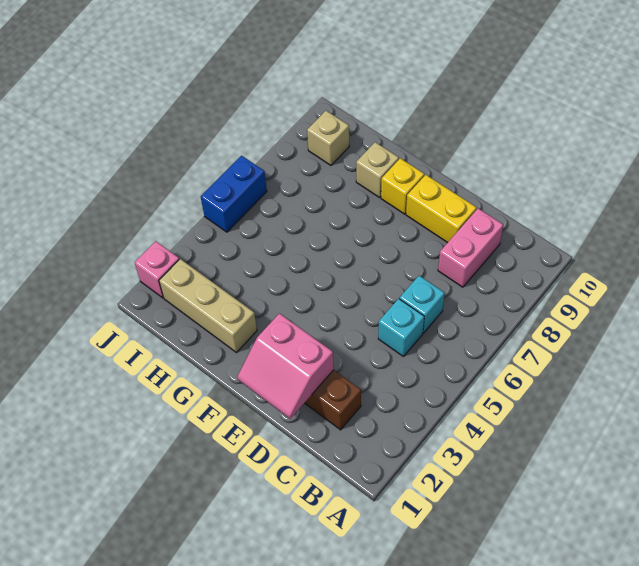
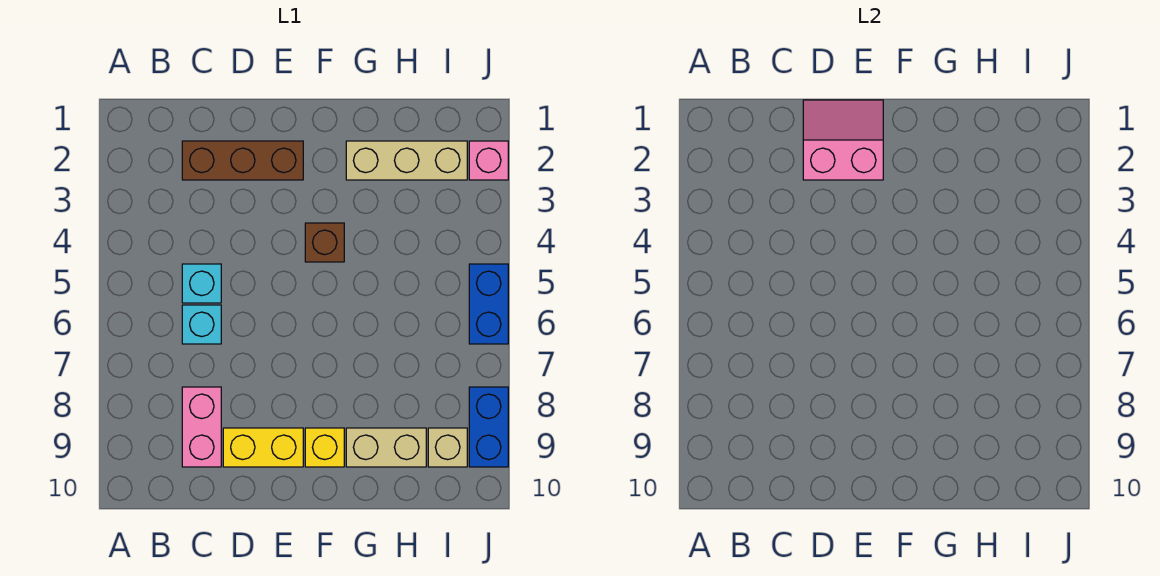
none -> brown brick F4 level 1
tan brick G9 level 1 -> tan brick G9:H9 level 1
none -> blue brick J8:J9 level 1

